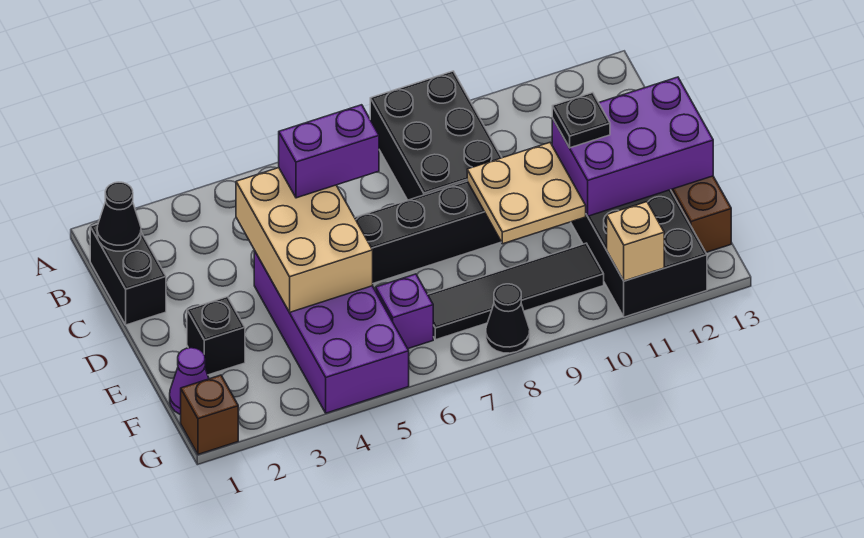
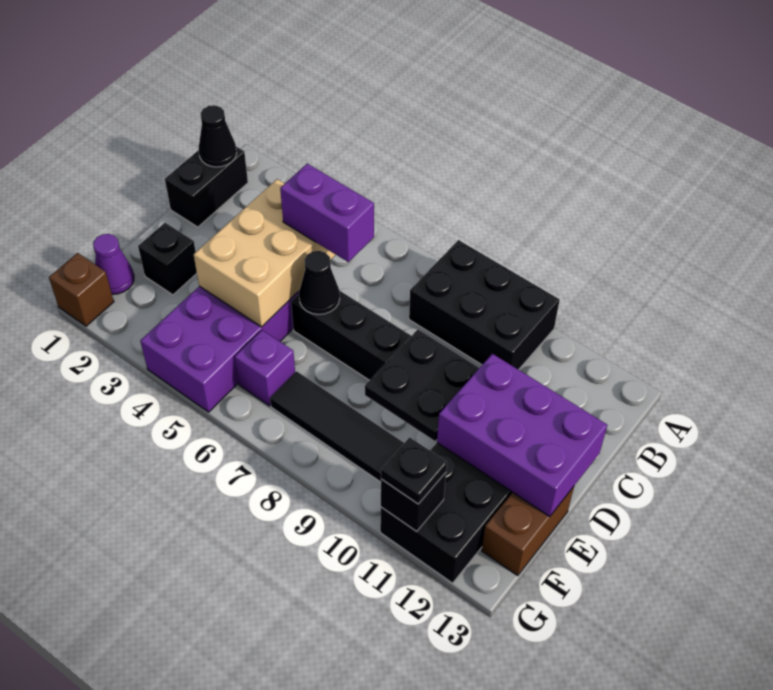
black brick A8:C9 level 1 -> black brick A8:B10 level 1
tan plate D9:E10 level 2 -> black plate D9:E10 level 2
black plate D11 level 3 -> black plate G11 level 3
black cone G8 level 1 -> black cone D6 level 2
tan brick G11 level 2 -> black brick G11 level 2

